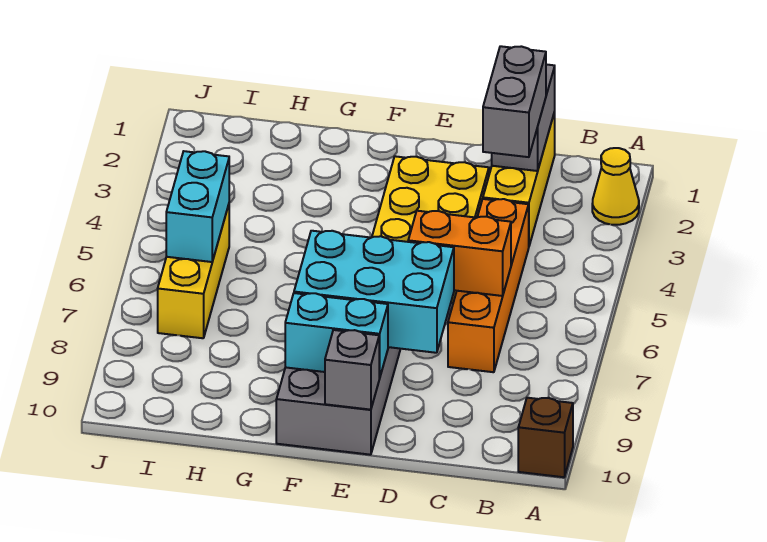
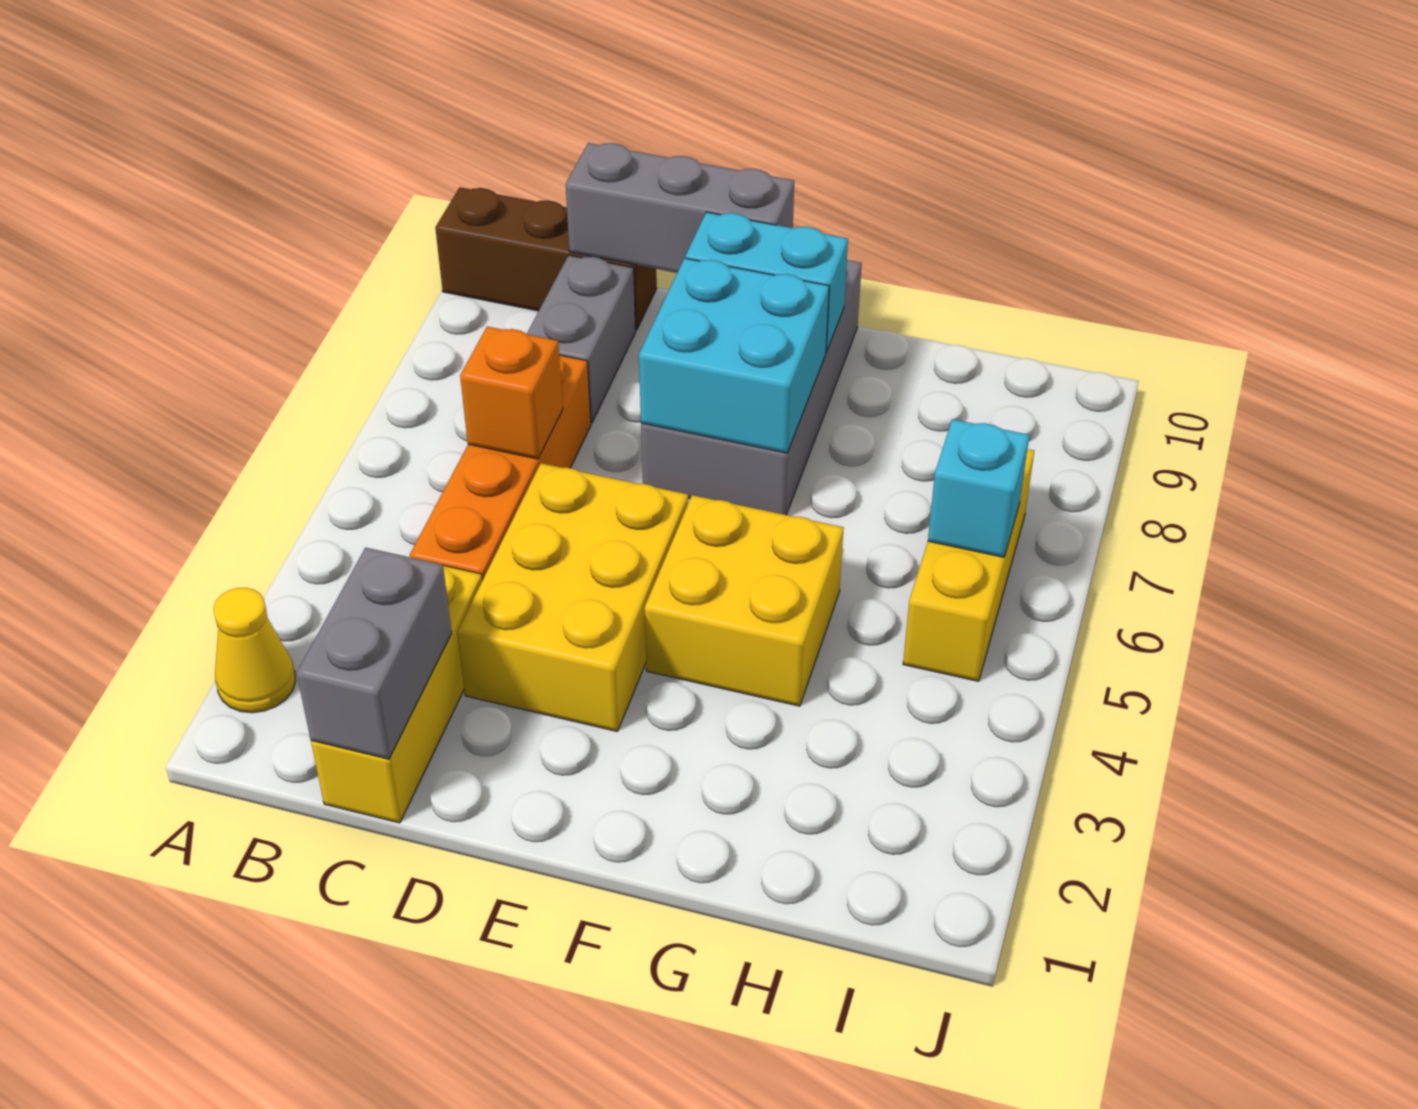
brown brick A10 level 1 -> brown brick A10:C10 level 1
grey brick C2:C3 level 3 -> grey brick C8:C9 level 1
orange brick C6:D6 level 2 -> orange brick C6 level 2
cyan brick D7:F8 level 2 -> cyan brick E7:F8 level 2
grey brick E10 level 2 -> grey brick C10:E10 level 2
none -> yellow brick F4:G5 level 1
cyan brick I5:I6 level 2 -> cyan brick I6 level 2

